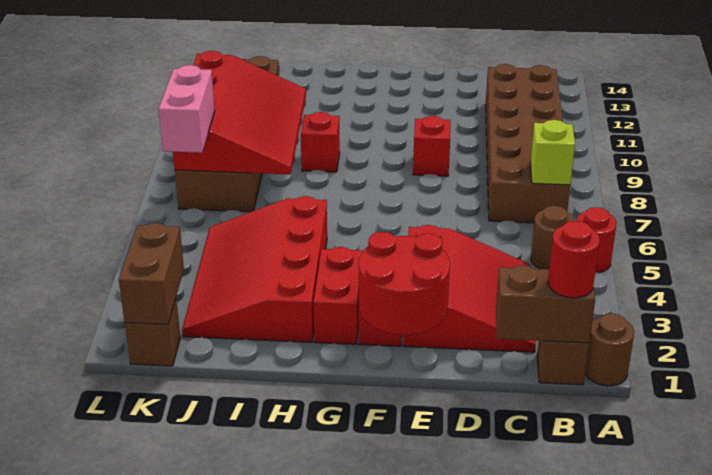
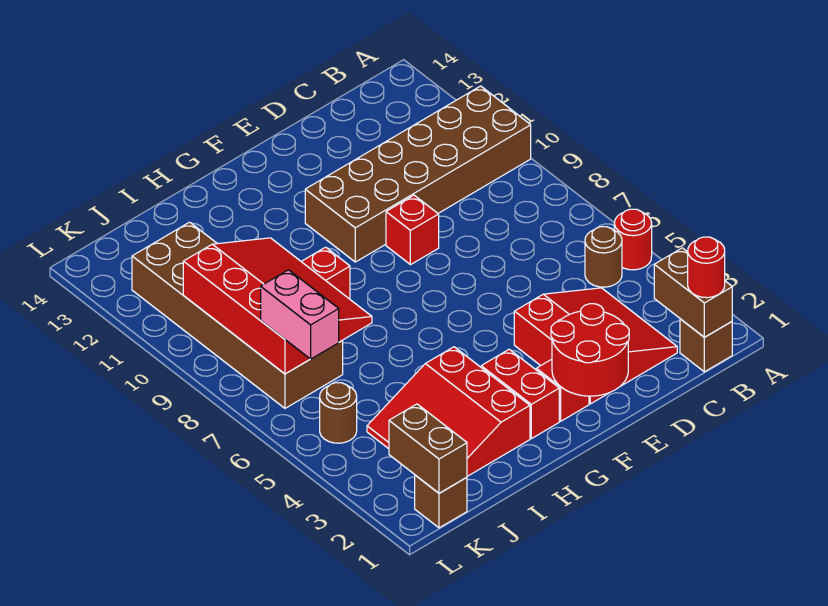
brown round brick A1 level 1 -> brown round brick K5 level 1
brown brick B1:C1 level 2 -> brown brick B1:B2 level 2
brown brick B7:C12 level 1 -> brown brick A10:F11 level 1
lime brick B7 level 2 -> none
red slope H2:J5 level 1 top H -> red slope H2:J4 level 1 top H

